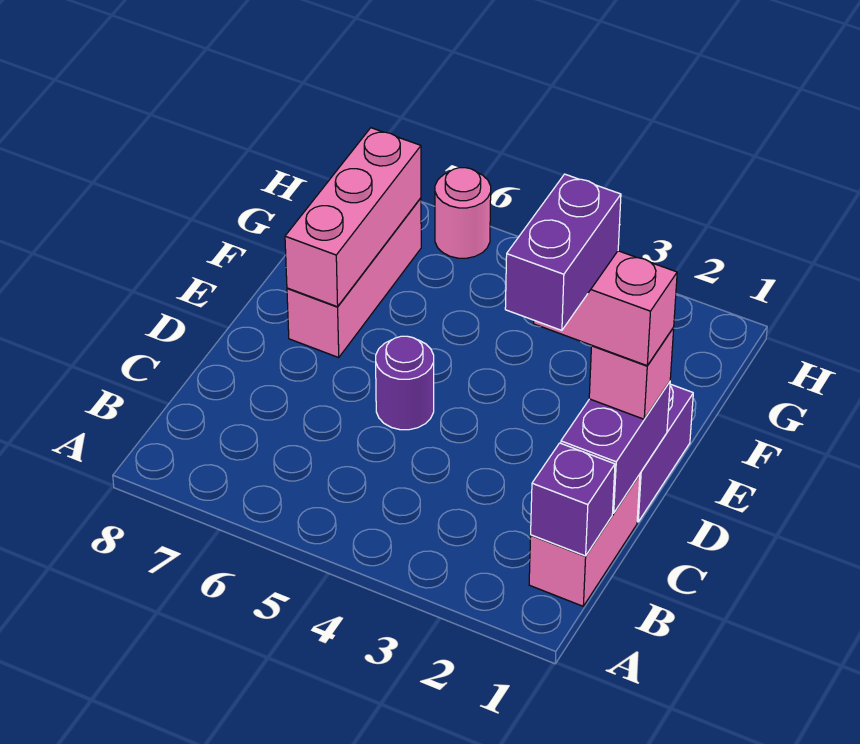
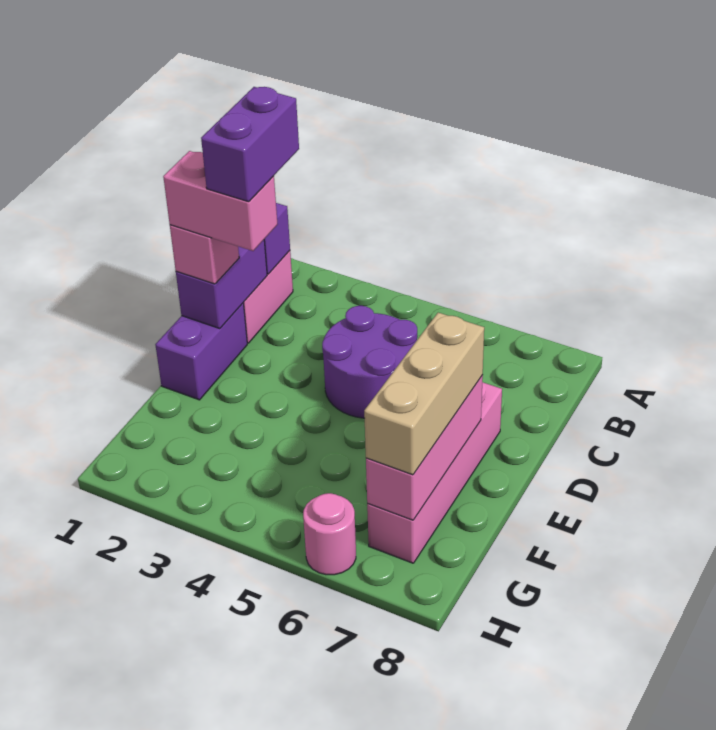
purple round brick D5 level 1 -> purple round brick C4:D5 level 1
pink brick E7:G7 level 1 -> pink brick D7:G7 level 1
none -> tan brick E7:G7 level 3

